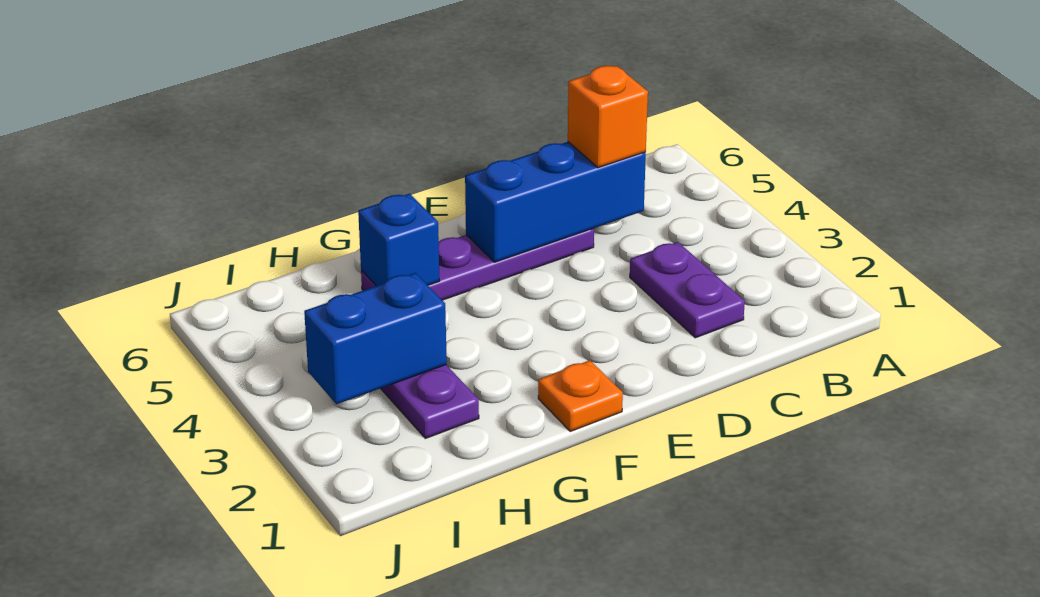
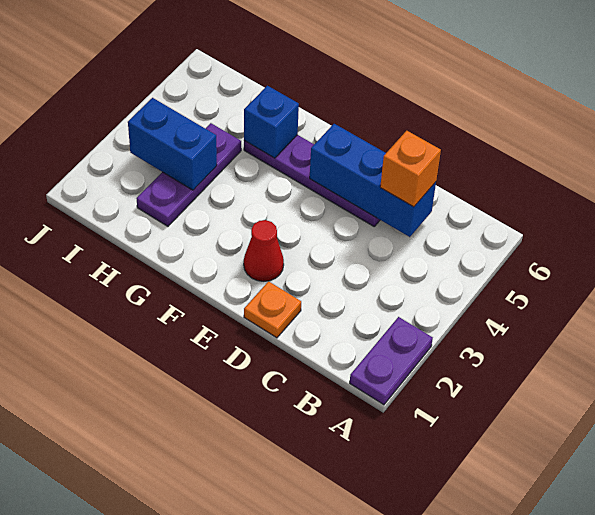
purple plate C2:C3 level 1 -> purple plate A1:A2 level 1
none -> red cone E2 level 1
orange plate F1 level 1 -> orange plate D1 level 1

